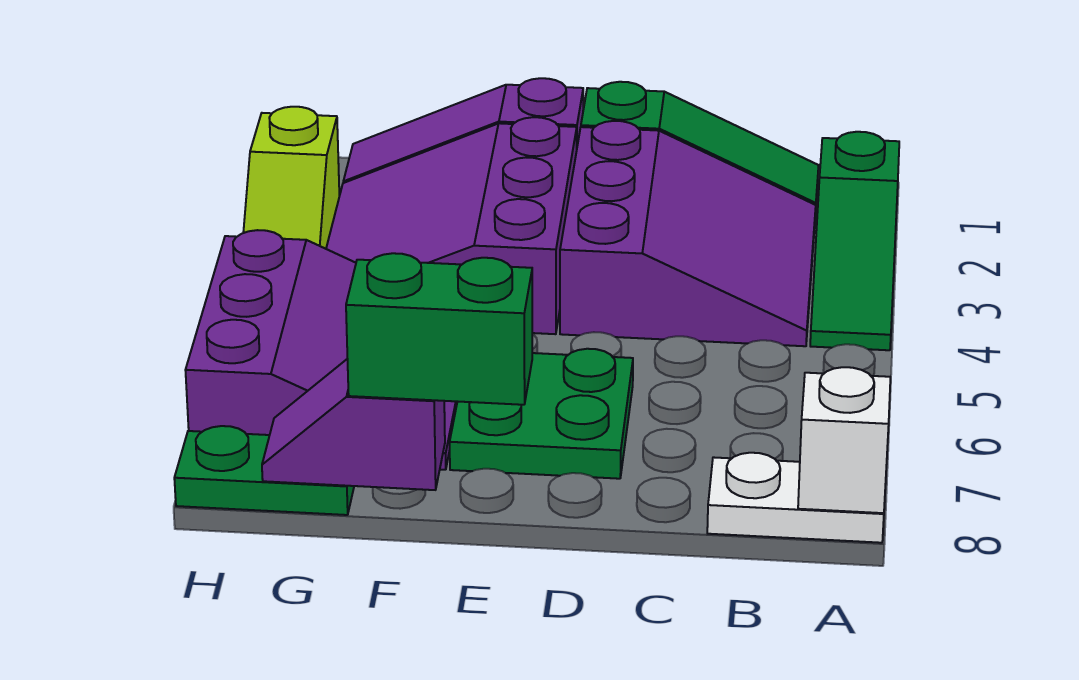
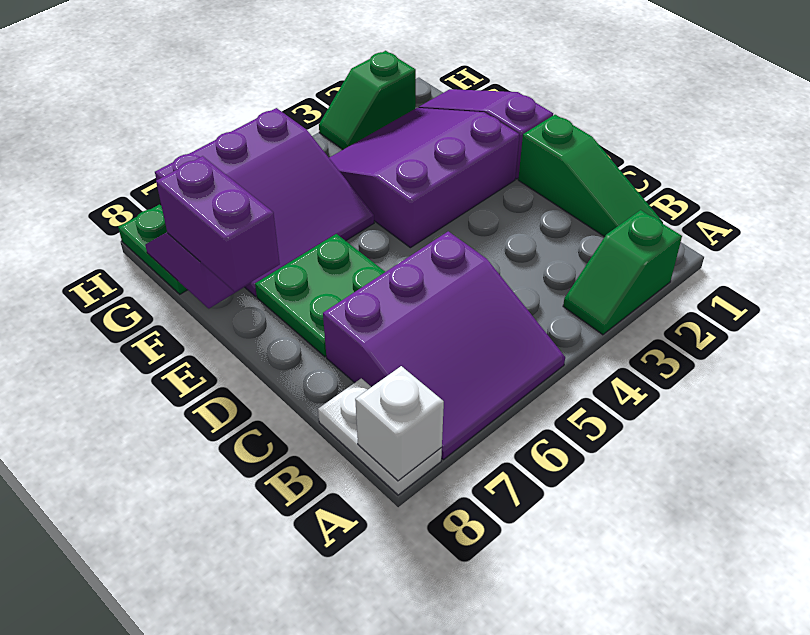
green slope A2:A4 level 1 top 2 -> green slope A2:A3 level 1 top 2
purple slope B2:D4 level 1 top D -> purple slope A5:C7 level 1 top C
green brick E8:F8 level 3 -> purple brick E8:F8 level 3
lime slope H2:H3 level 1 top 2 -> green slope H2:H3 level 1 top 2

